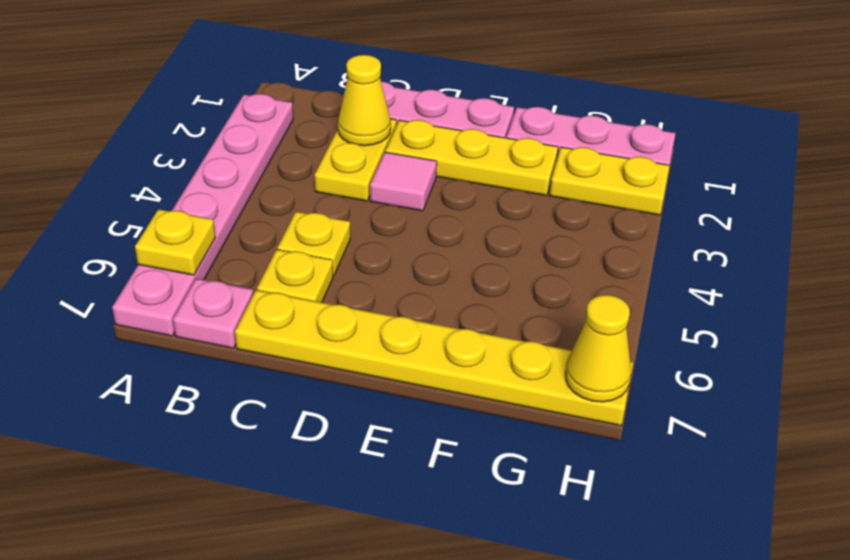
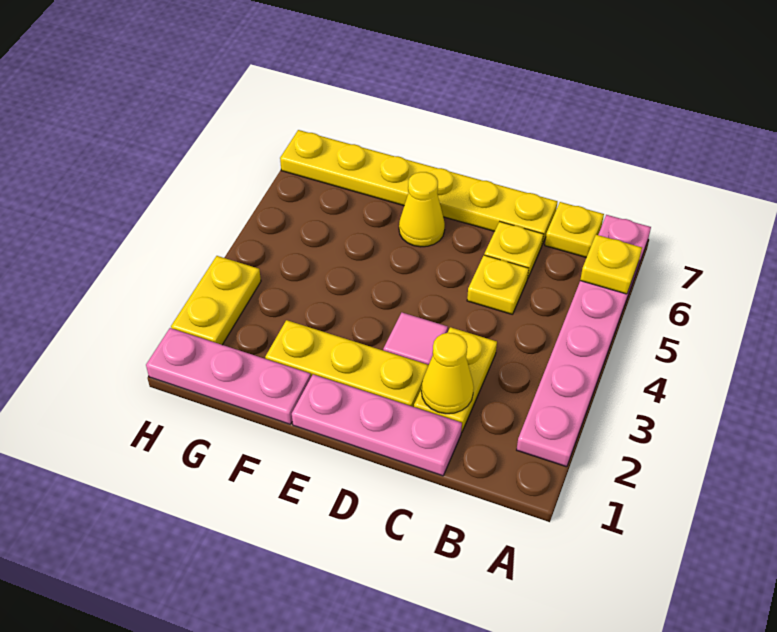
pink plate B7 level 1 -> yellow plate B7 level 1
yellow plate G2:H2 level 1 -> yellow plate H2:H3 level 1
yellow cone H7 level 2 -> yellow cone E6 level 1

